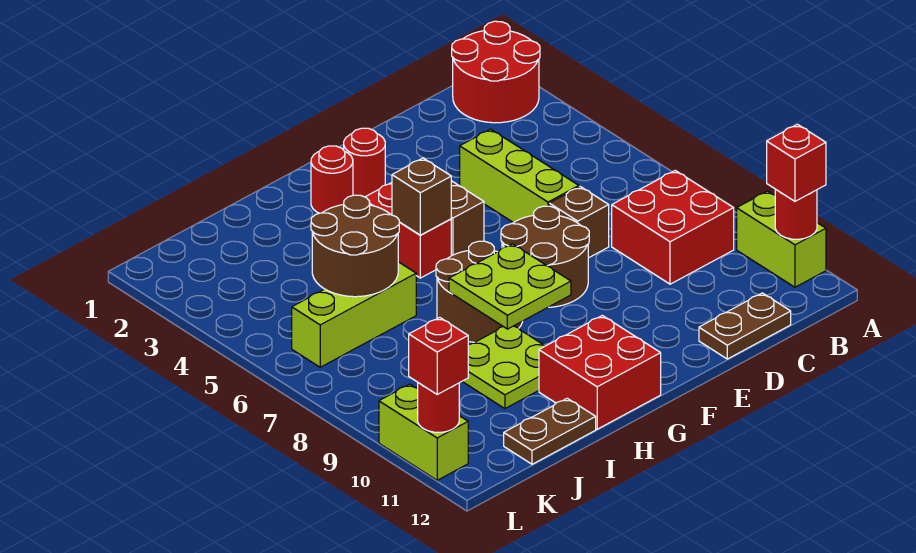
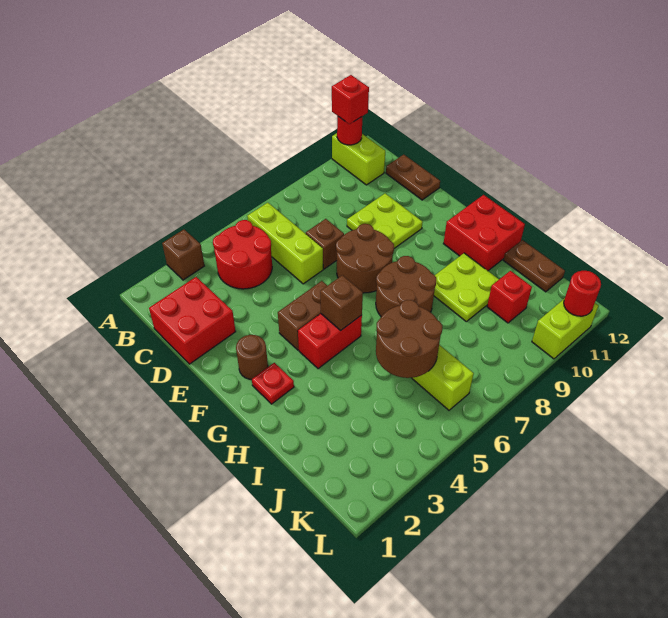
red round brick A1:B2 level 1 -> red round brick B4:C5 level 1
none -> brown brick A3 level 1
lime brick A10:A11 level 1 -> lime brick A11:B11 level 1
red brick B8:C9 level 1 -> red brick C1:D2 level 1
lime brick D4:D6 level 1 -> lime brick B6:D6 level 1
red round brick F2 level 1 -> brown round brick F2 level 1
red round brick G2 level 1 -> red plate G2 level 1
lime plate G8:H9 level 2 -> lime plate D9:E10 level 1
red brick L11 level 3 -> red brick J10 level 1

